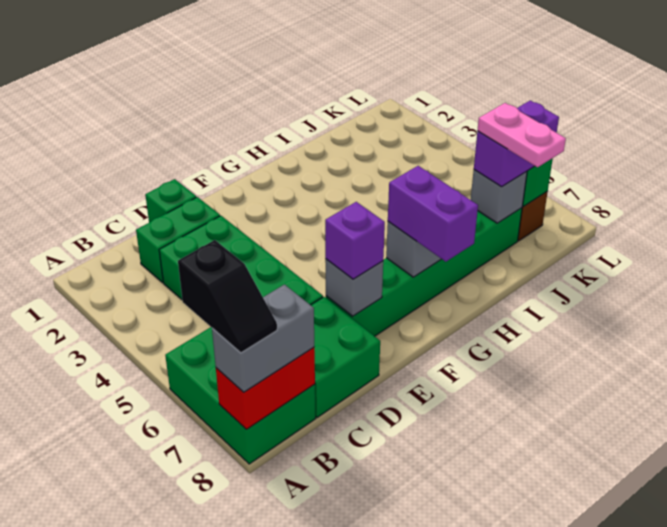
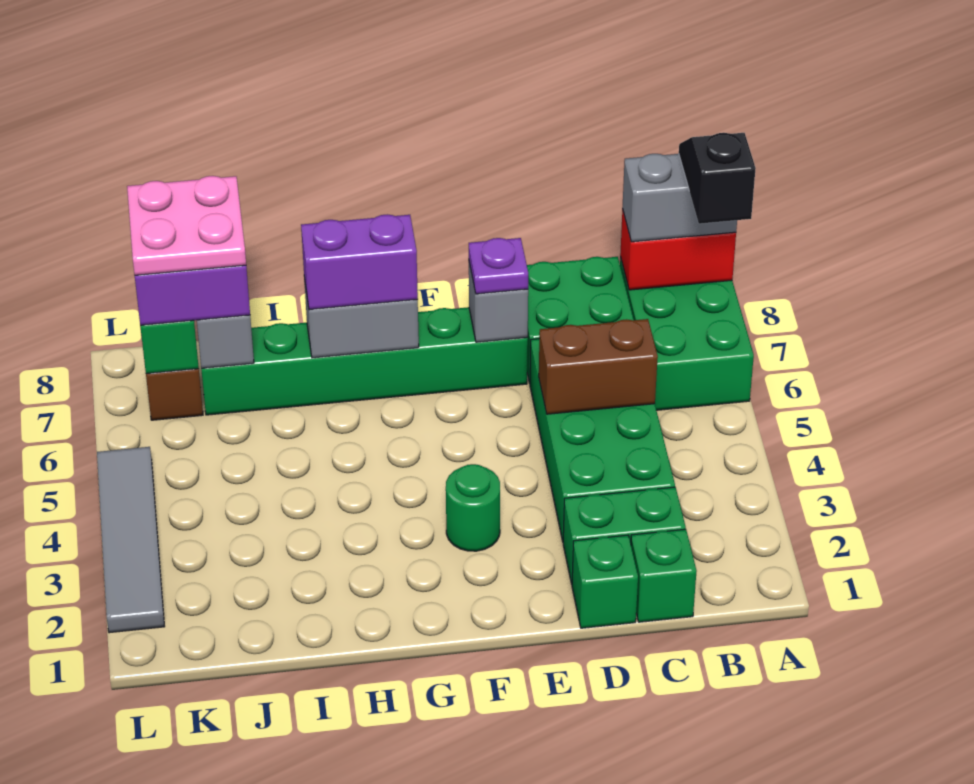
none -> green brick C1 level 1
none -> brown brick C5:D5 level 2
purple brick E7 level 3 -> purple plate E7 level 3
none -> green round brick F3 level 1
purple brick G7:G8 level 3 -> purple brick G7:H7 level 3
pink plate J7:J8 level 4 -> pink plate J7:K8 level 4
none -> grey tile L2:L5 level 1

